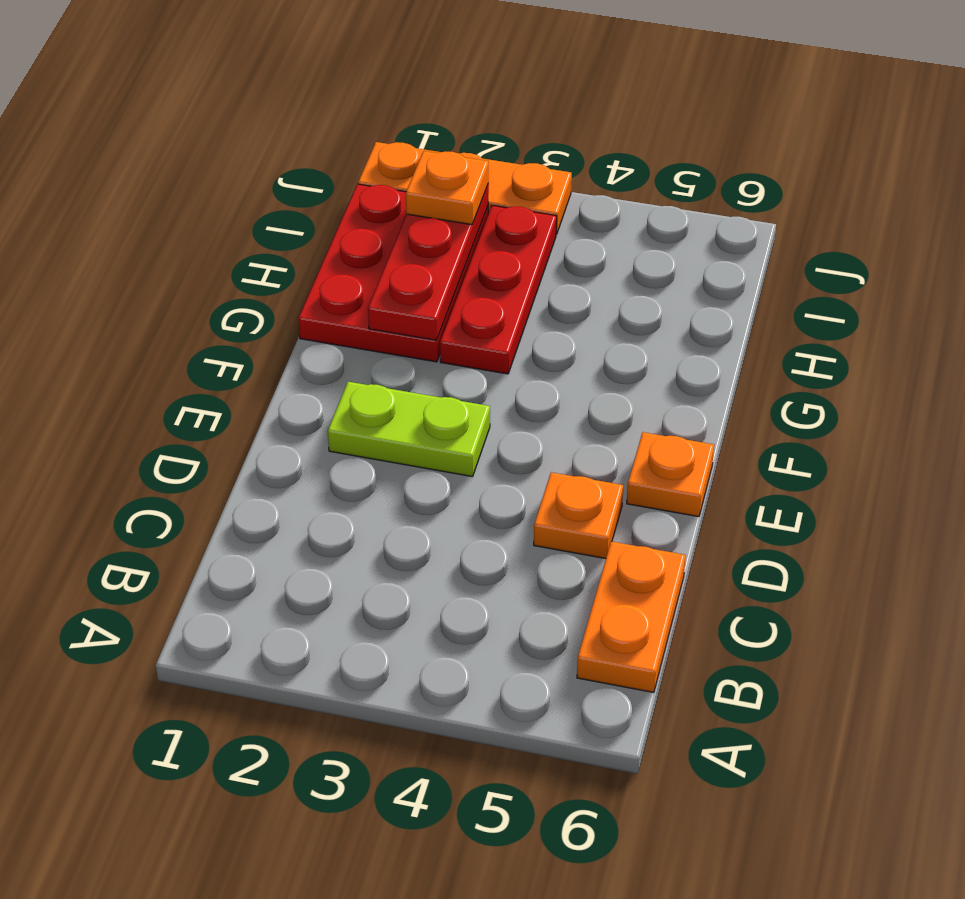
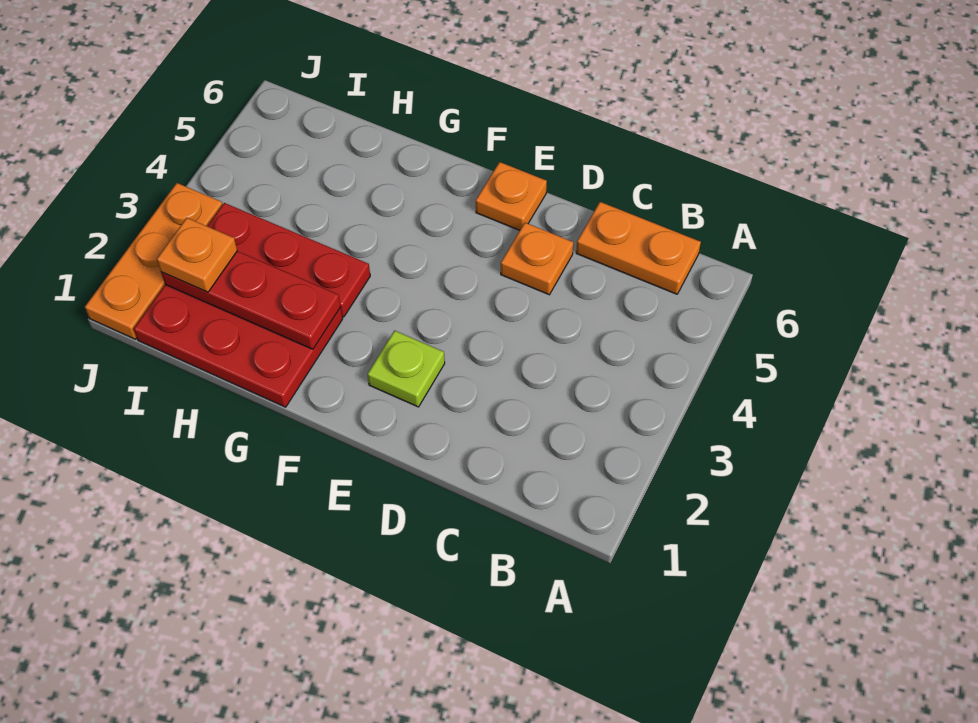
lime plate E2:E3 level 1 -> lime plate E2 level 1

